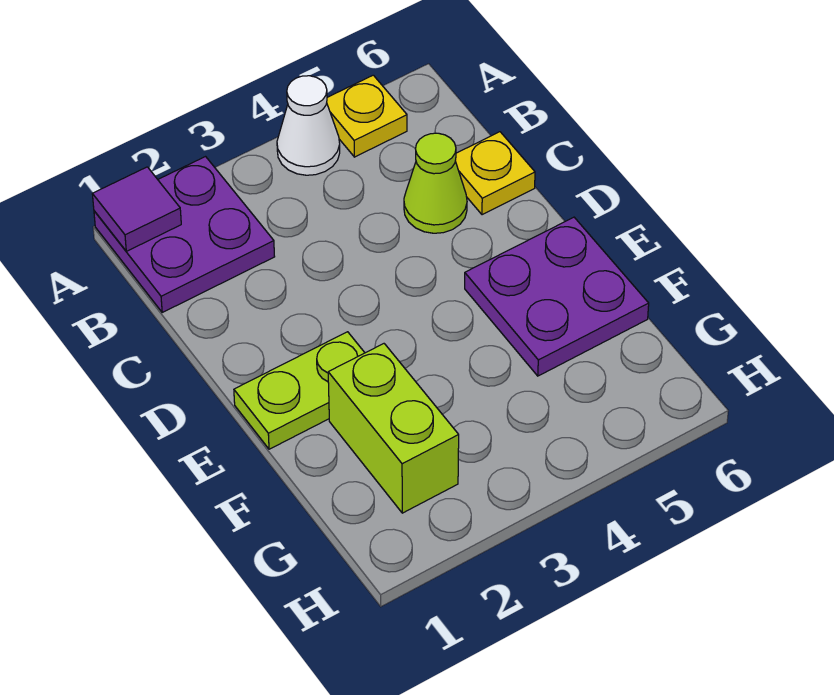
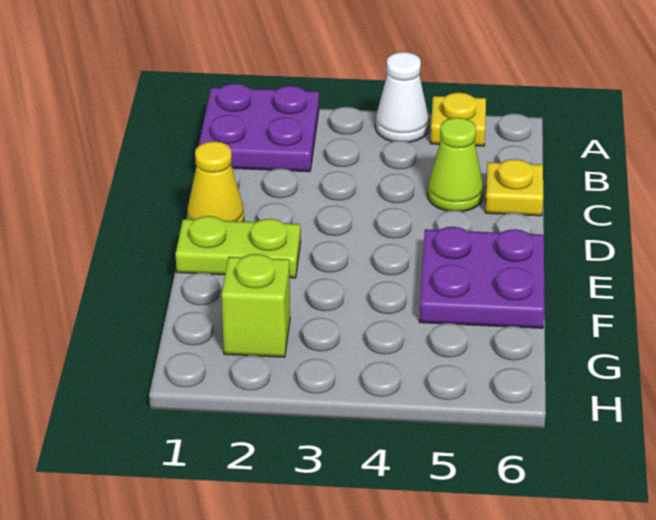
purple tile A1 level 2 -> none
none -> yellow cone D1 level 1
lime brick F2:G2 level 1 -> lime brick G2 level 1

